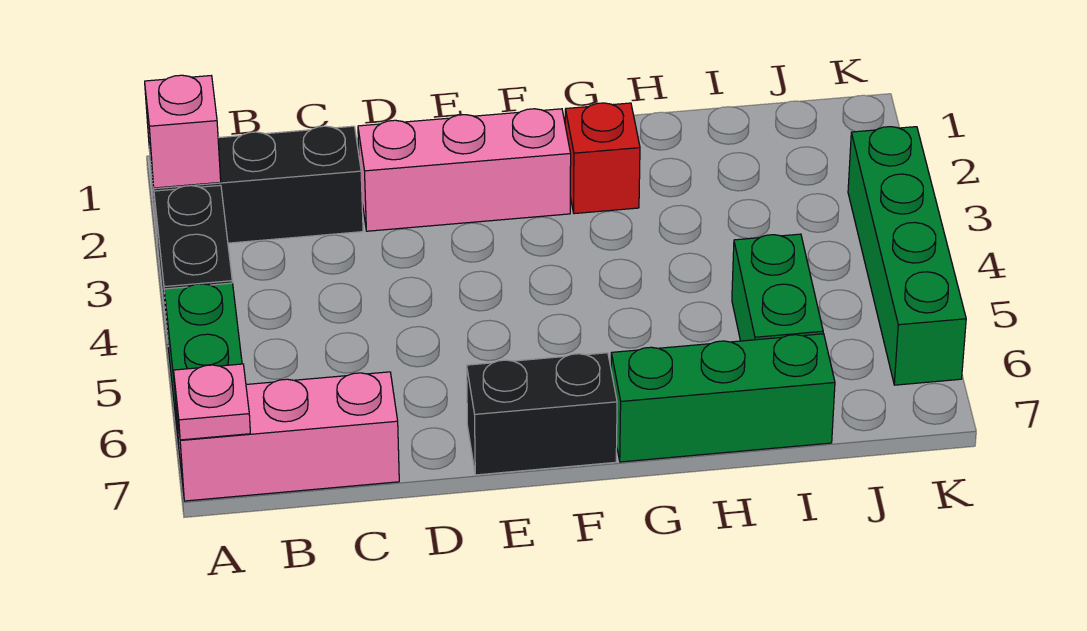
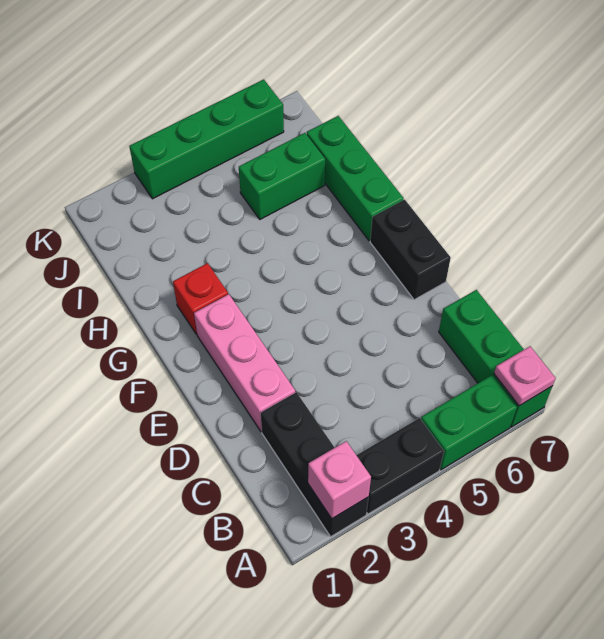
pink brick A7:C7 level 1 -> green brick A7:C7 level 1

